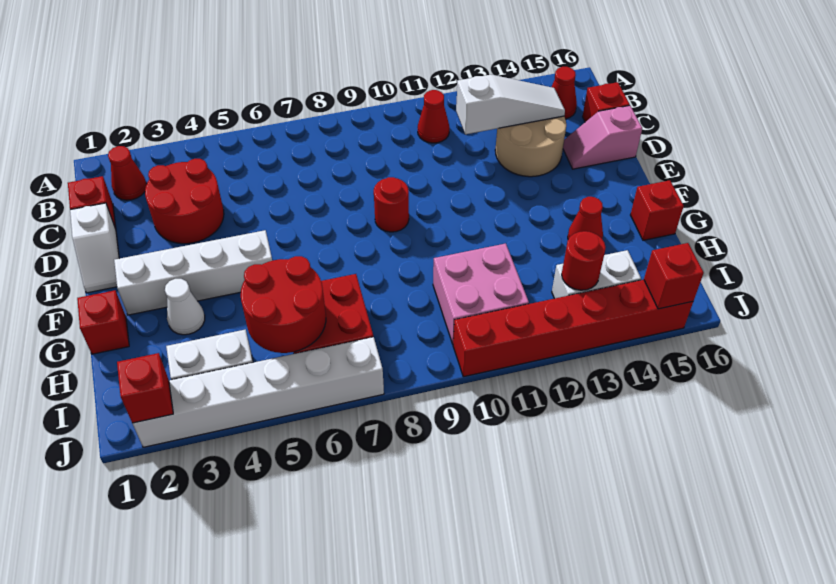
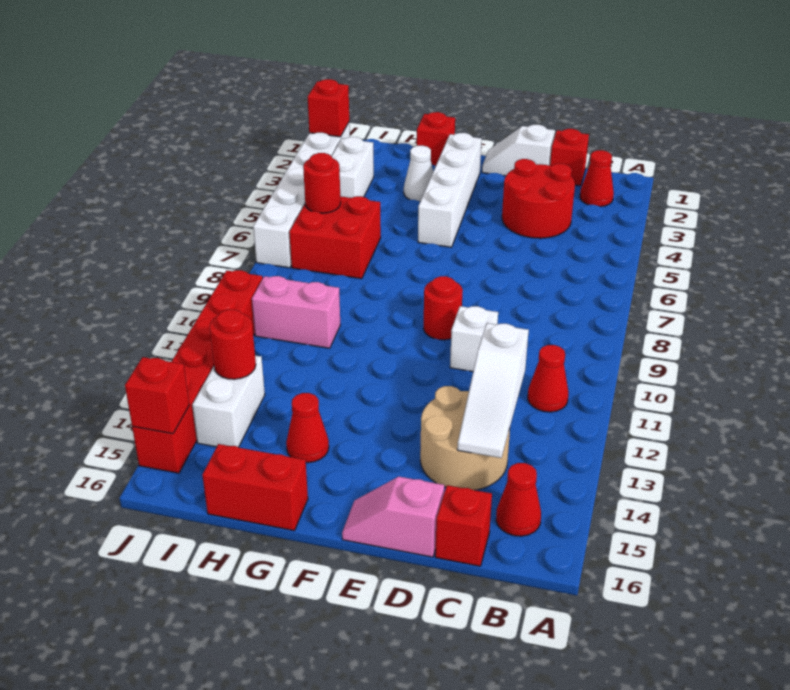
none -> white brick D10 level 1
pink slope D15:D16 level 1 top 16 -> pink slope D16:E16 level 1 top D
red brick G16 level 1 -> red brick G16:H16 level 1
red round brick H5:I6 level 2 -> red round brick I6 level 2
pink brick H10:I11 level 1 -> pink brick H10:I10 level 1

